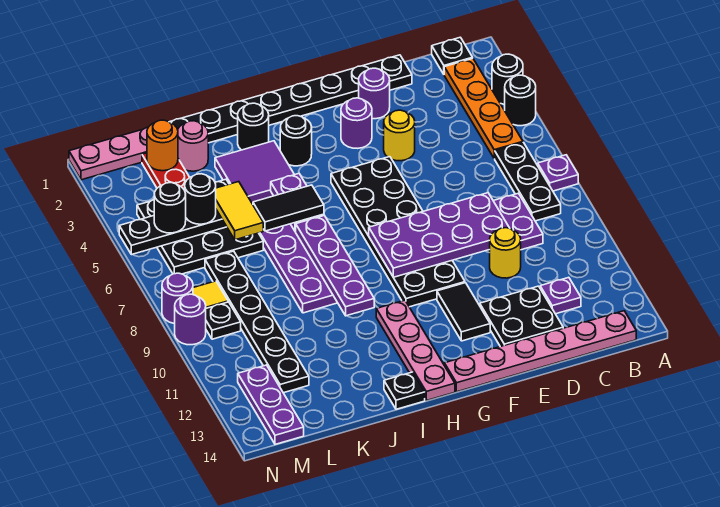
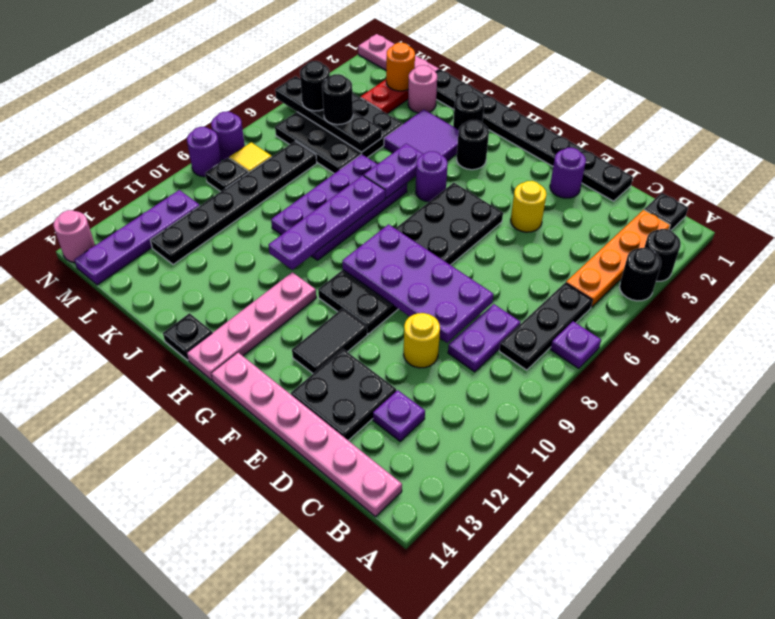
purple round brick F3 level 1 -> purple round brick H5 level 1
black tile I6:J6 level 3 -> none
yellow tile K5:K6 level 3 -> none
purple plate M12:M14 level 1 -> purple plate M11:M14 level 1
none -> pink round brick N14 level 1

